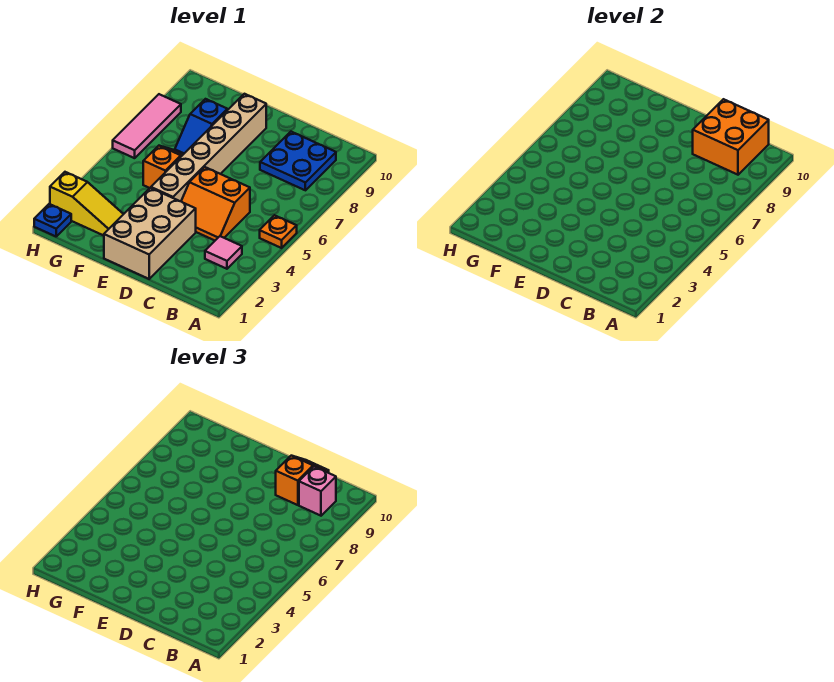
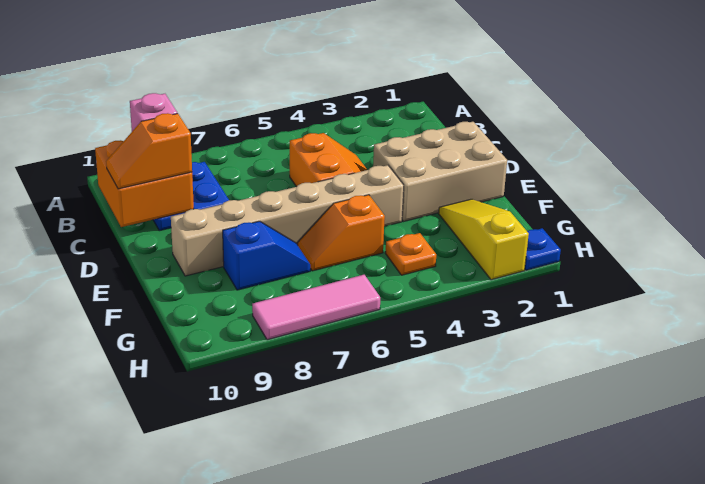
orange plate A5 level 1 -> orange plate G4 level 1
pink tile B3 level 1 -> none

